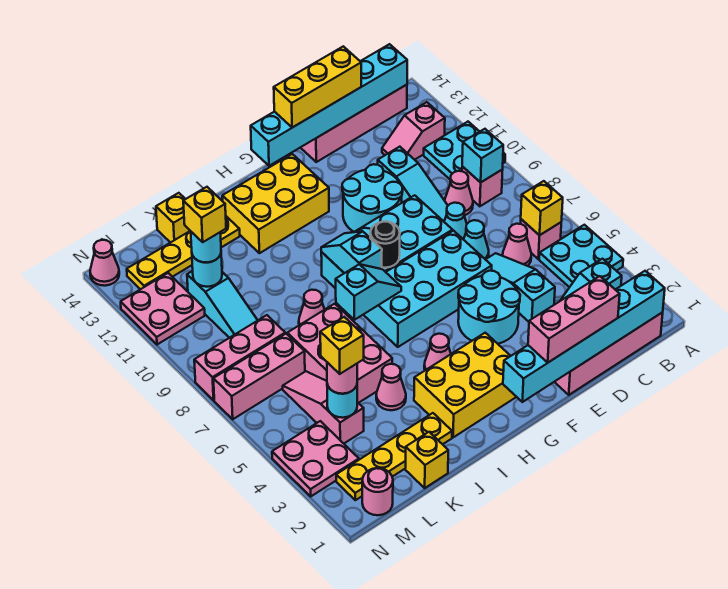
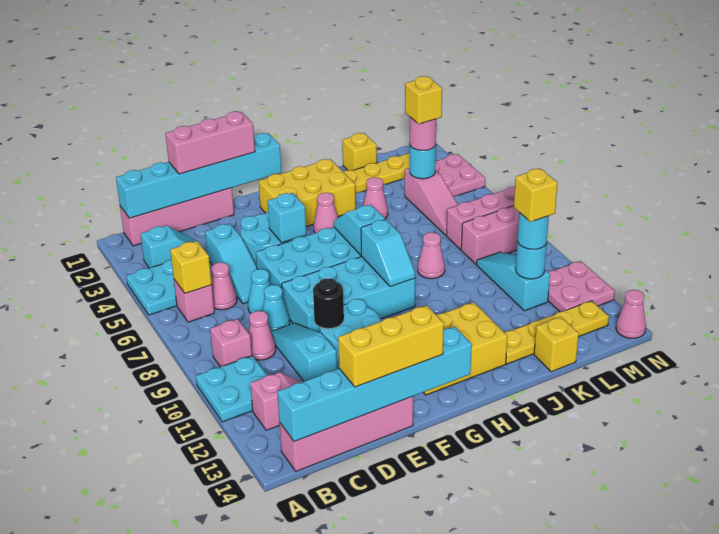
cyan brick B9 level 2 -> cyan brick F5 level 2
black round brick G8 level 2 -> black round brick E10 level 2
cyan slope H7:I7 level 2 top I -> cyan slope H6:H7 level 2 top 7
pink brick J5:K7 level 1 -> none
pink round brick M1 level 1 -> none

